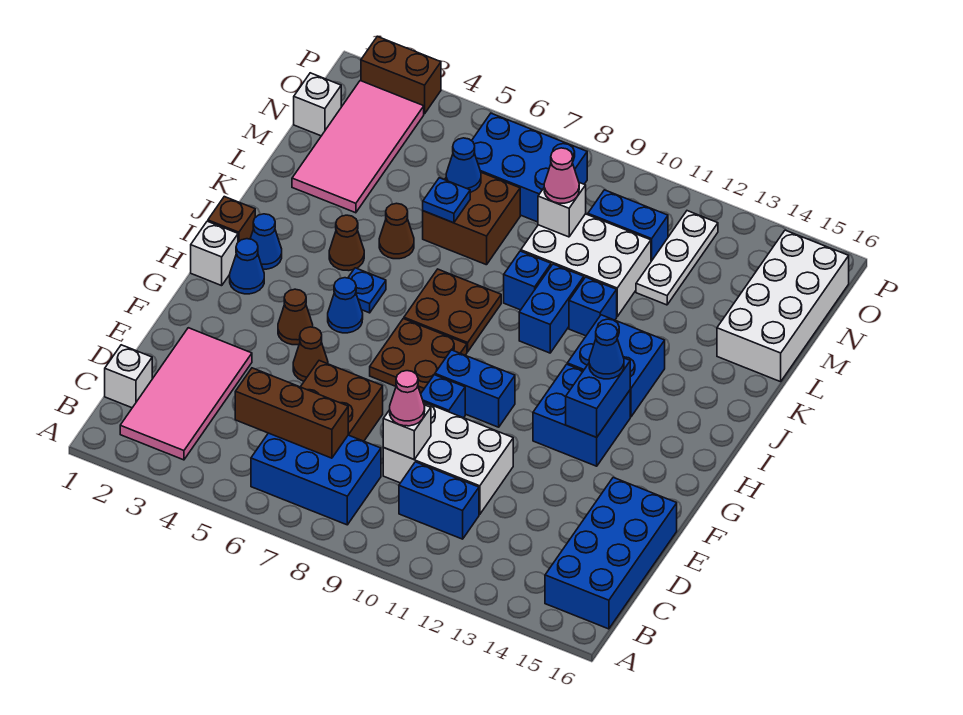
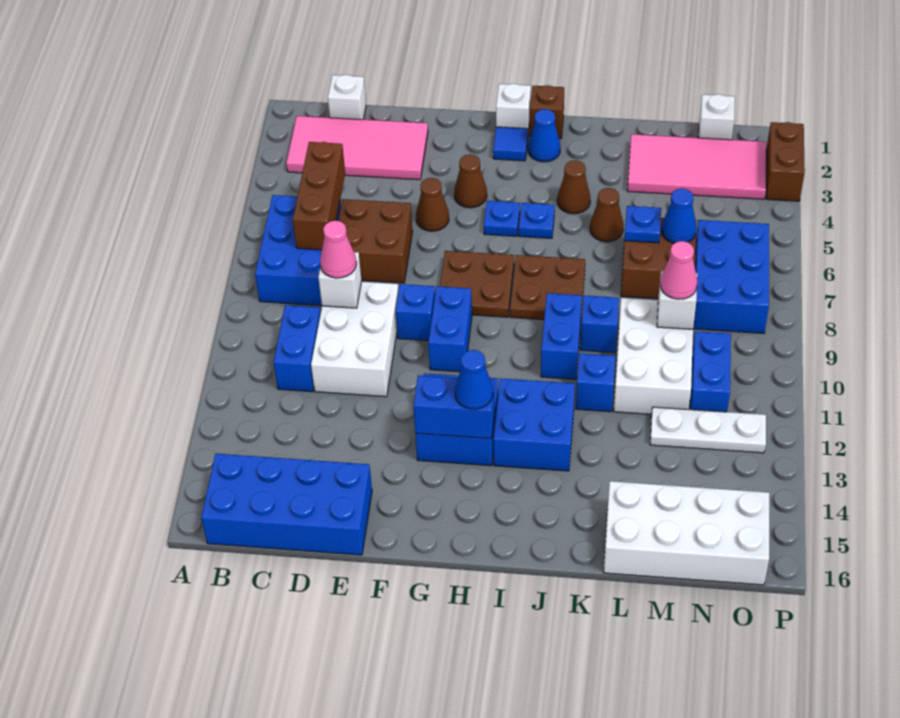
blue cone H2 level 1 -> blue tile H2 level 1
blue cone H5 level 1 -> blue plate H5 level 1
blue brick J10:K10 level 1 -> blue brick J9:J10 level 1

